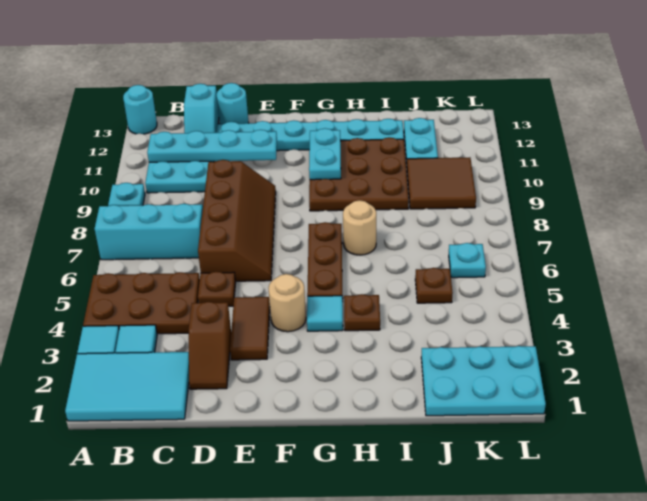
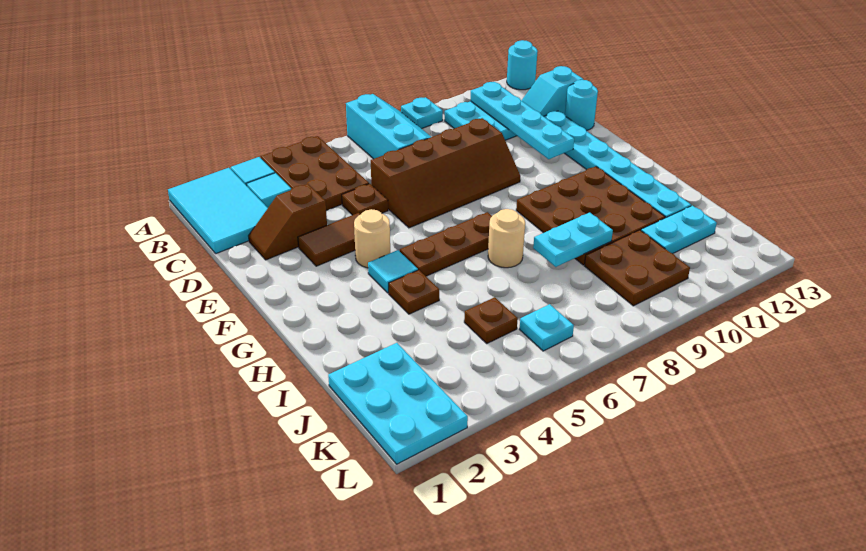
cyan plate G10:G11 level 2 -> cyan plate I8:I9 level 2
brown tile J9:K10 level 1 -> brown plate J9:K10 level 1

